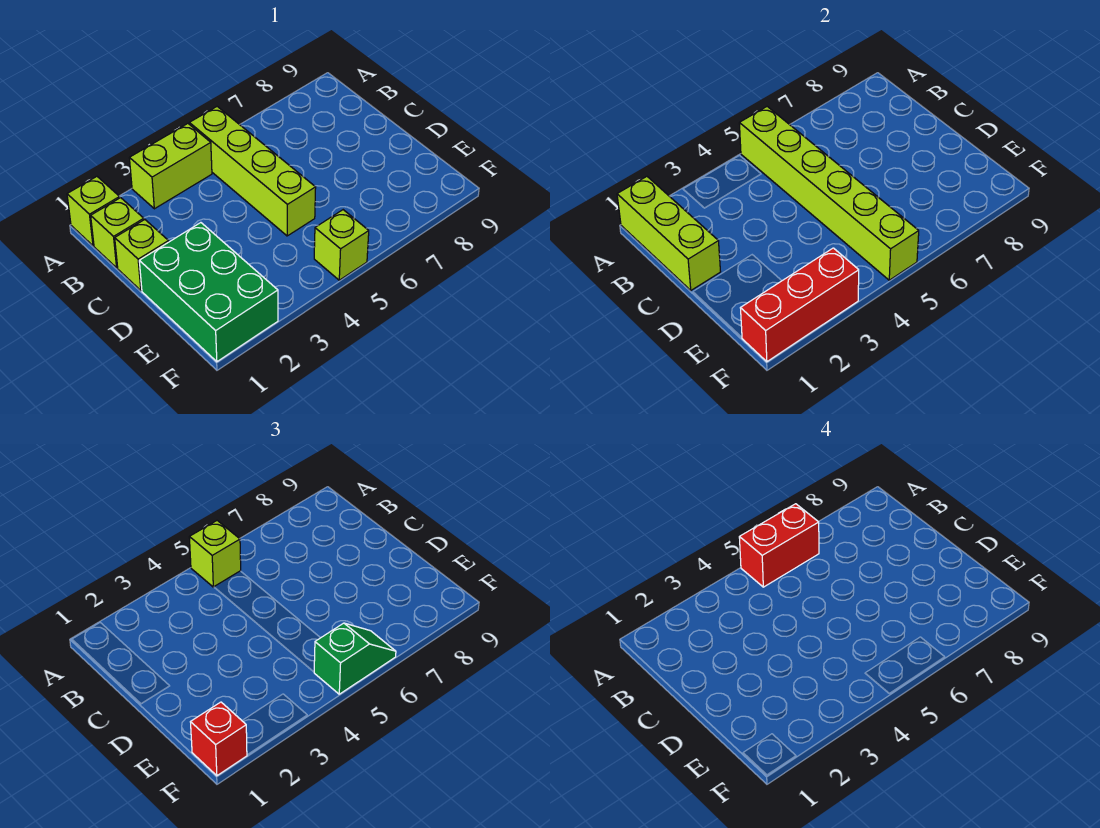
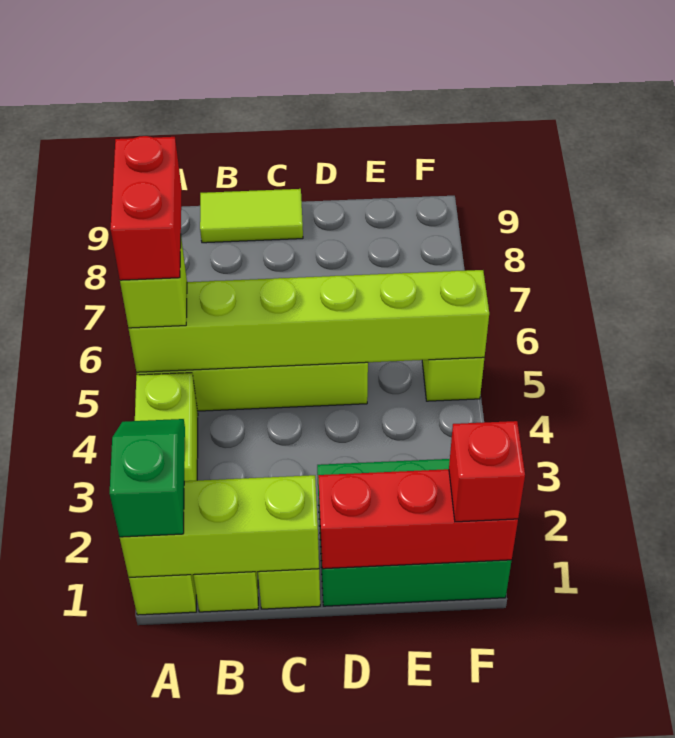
none -> lime tile B9:C9 level 1
red brick F1:F3 level 2 -> red brick D1:F1 level 2
green slope F5:F6 level 3 top 5 -> green slope A1:A2 level 3 top 1

